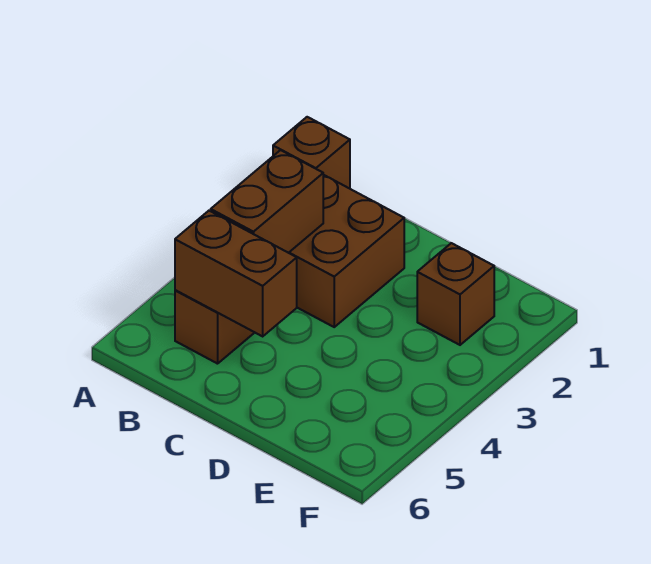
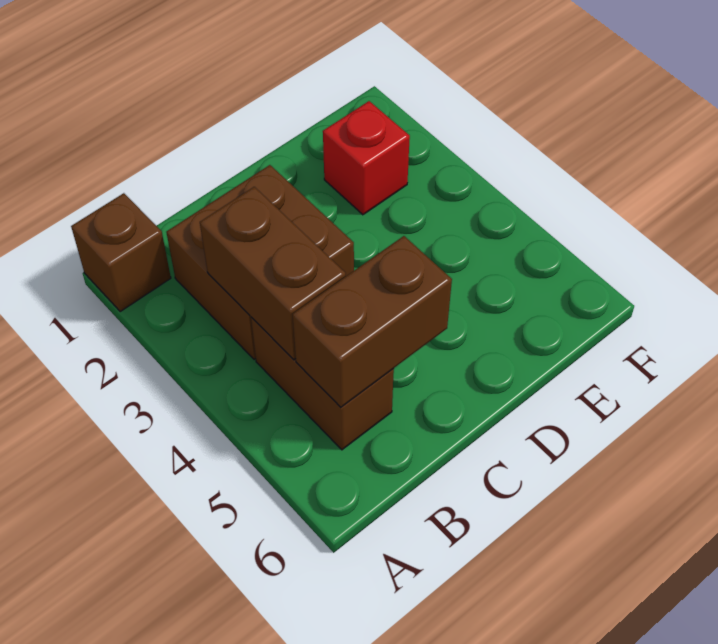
brown brick E2 level 1 -> red brick E2 level 1

